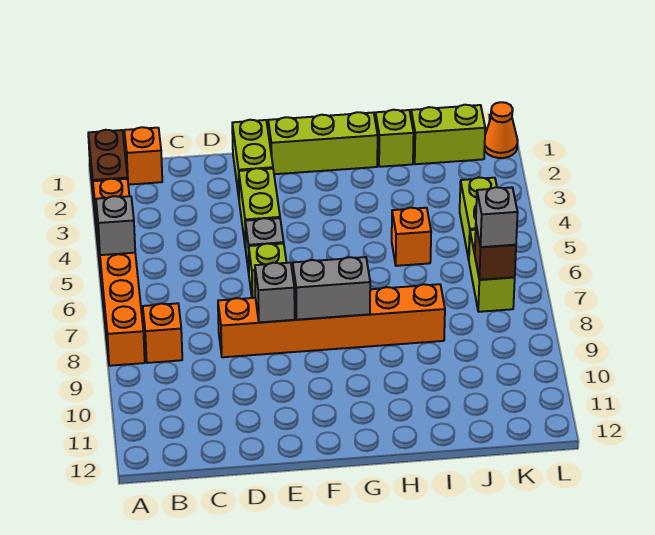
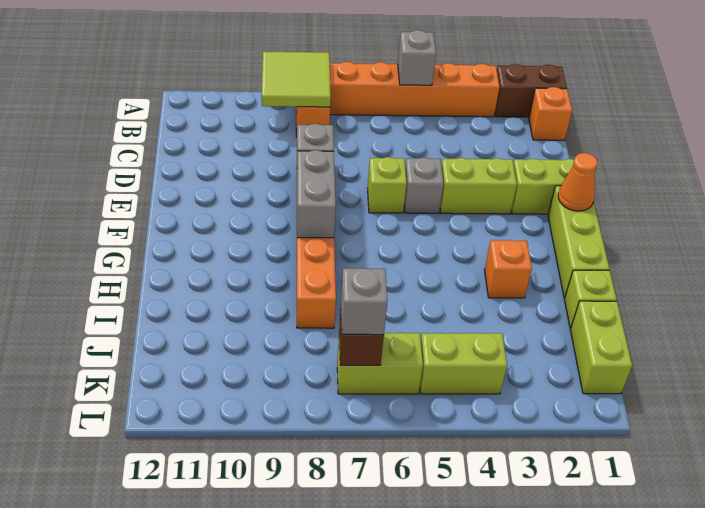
none -> lime tile A8:B9 level 2
orange brick I5 level 1 -> orange brick H3 level 1
orange cone L1 level 1 -> orange cone F1 level 2

